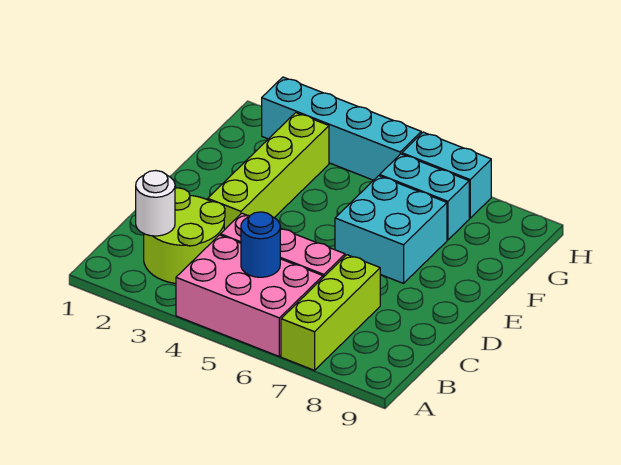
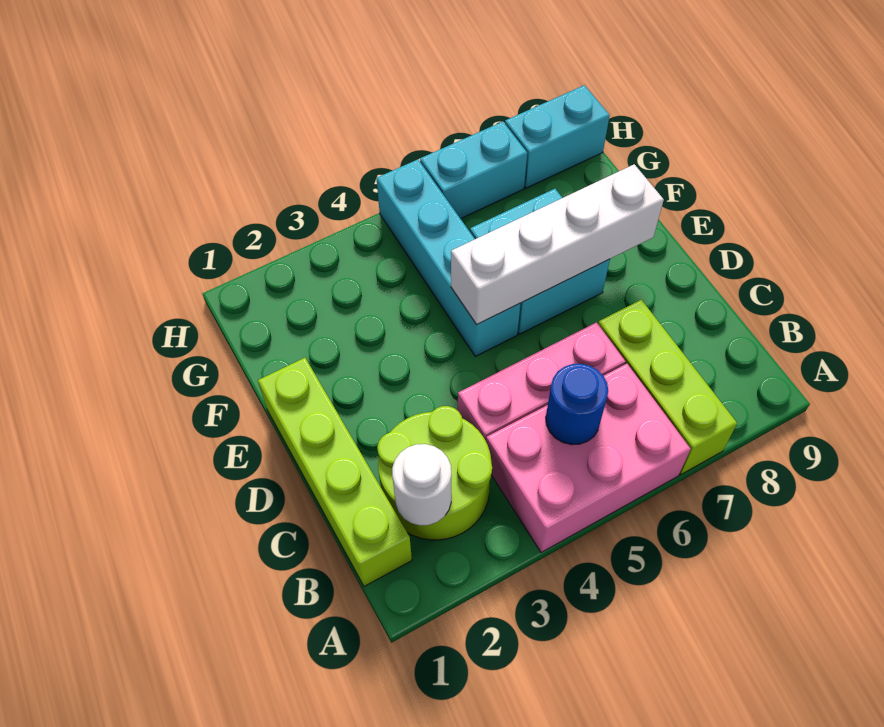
lime brick D3:G3 level 1 -> lime brick B1:E1 level 1
none -> white brick E5:E8 level 2
cyan brick G6:G7 level 1 -> cyan brick H8:H9 level 1
cyan brick H2:H5 level 1 -> cyan brick E5:H5 level 1

